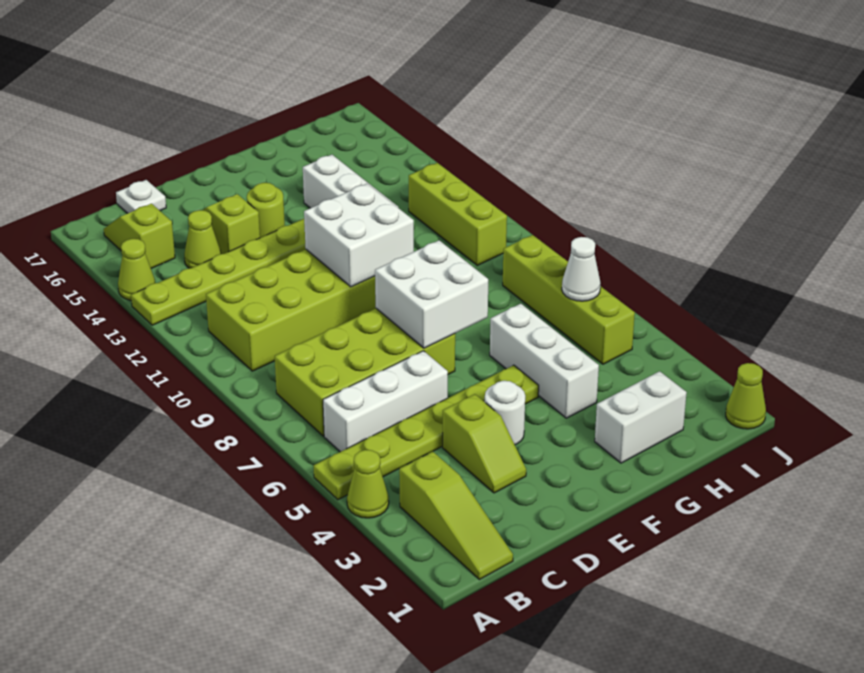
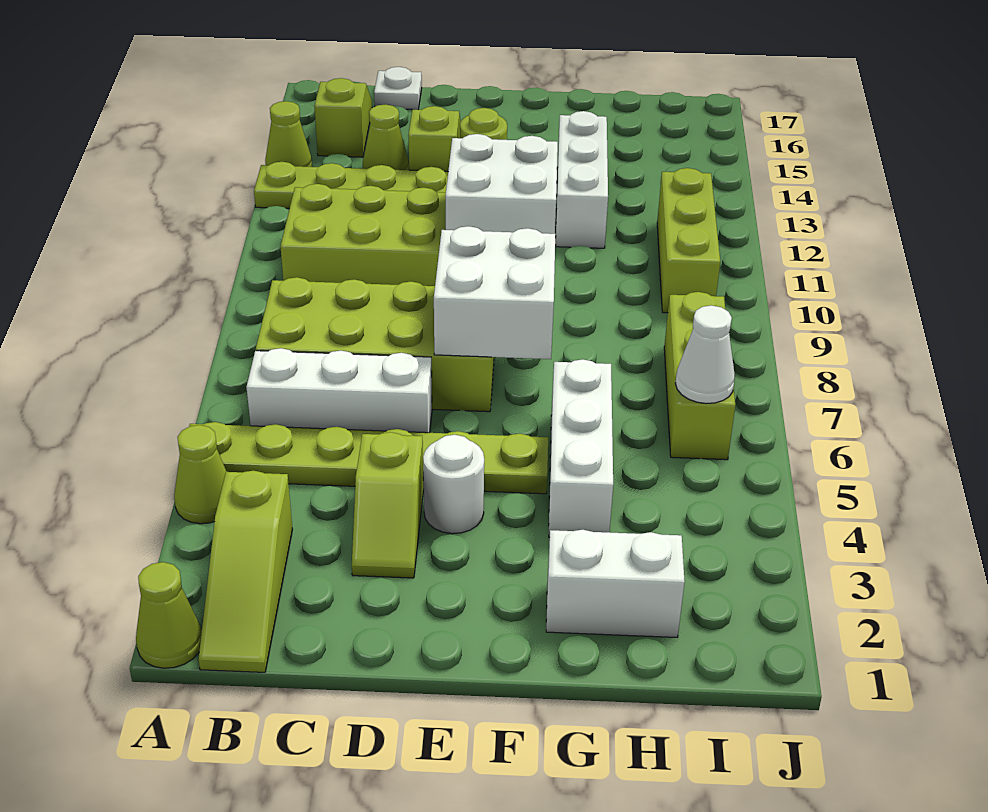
lime brick I5:I8 level 1 -> lime brick I6:I8 level 1
lime cone J1 level 1 -> lime cone A1 level 1

